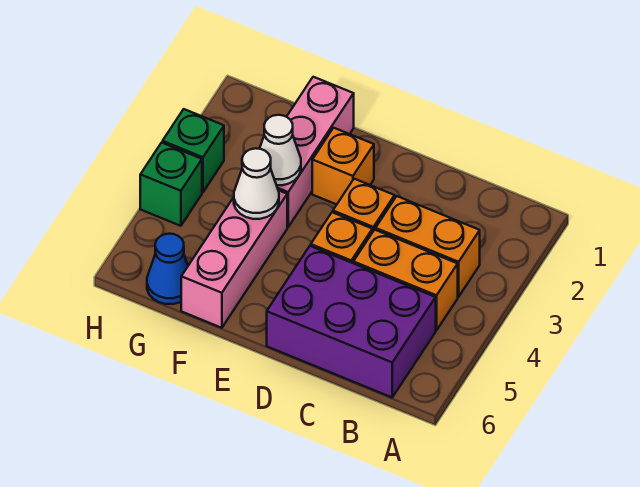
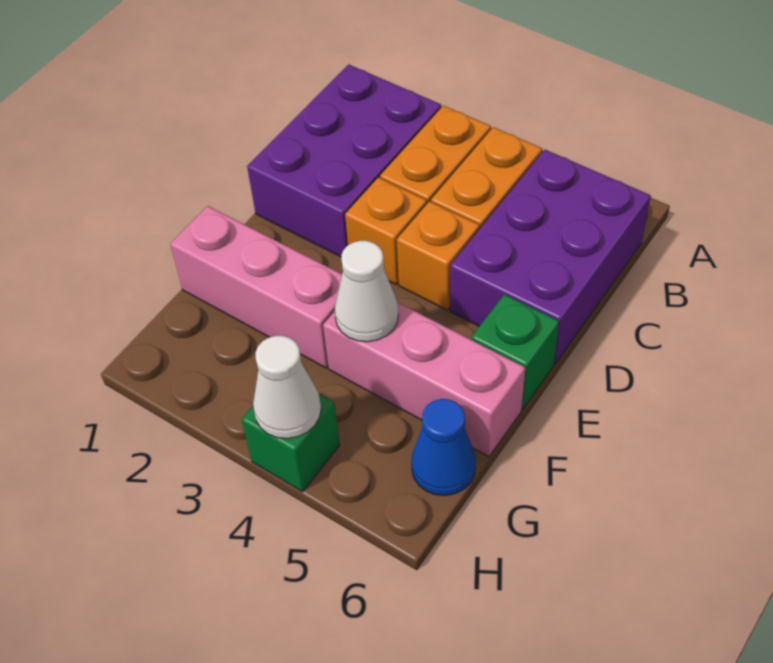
none -> purple brick B1:D2 level 1
orange brick E2 level 1 -> none
white cone F3 level 2 -> white cone H4 level 2
green brick H3 level 1 -> green brick E6 level 1

